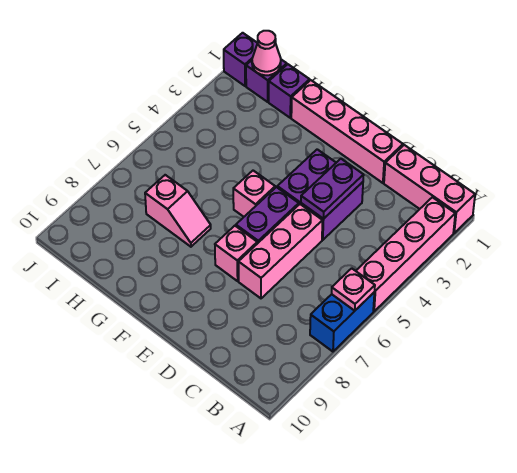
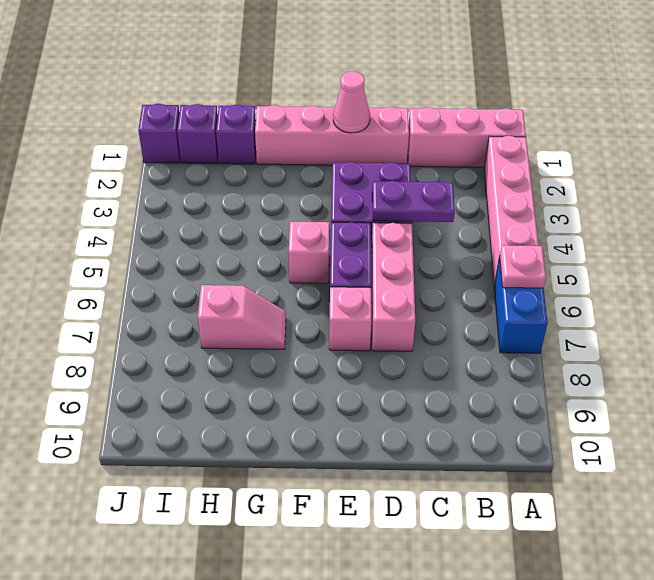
purple plate D3:D4 level 2 -> purple plate C4:D4 level 2
pink cone I1 level 2 -> pink cone E1 level 2

